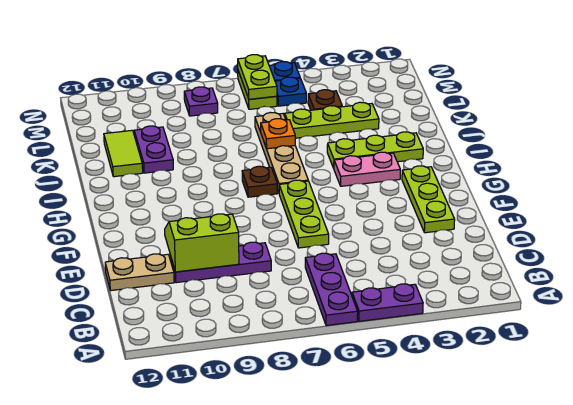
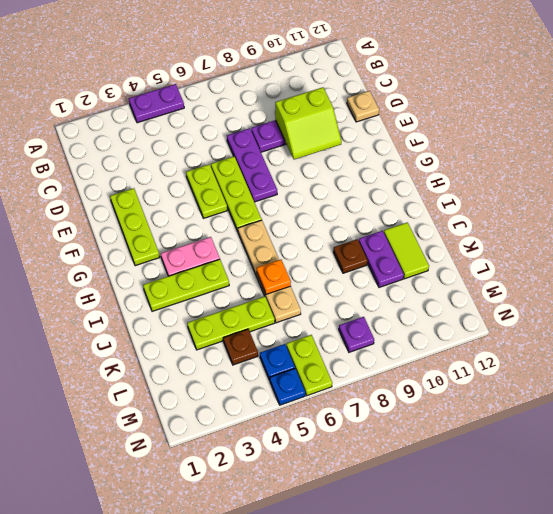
purple plate A6:C6 level 1 -> purple plate D7:F7 level 1
tan plate D11:D12 level 1 -> tan plate D12 level 1
brown plate H7 level 1 -> brown plate J9 level 1
lime plate M6:N6 level 2 -> lime plate E5:F5 level 1

